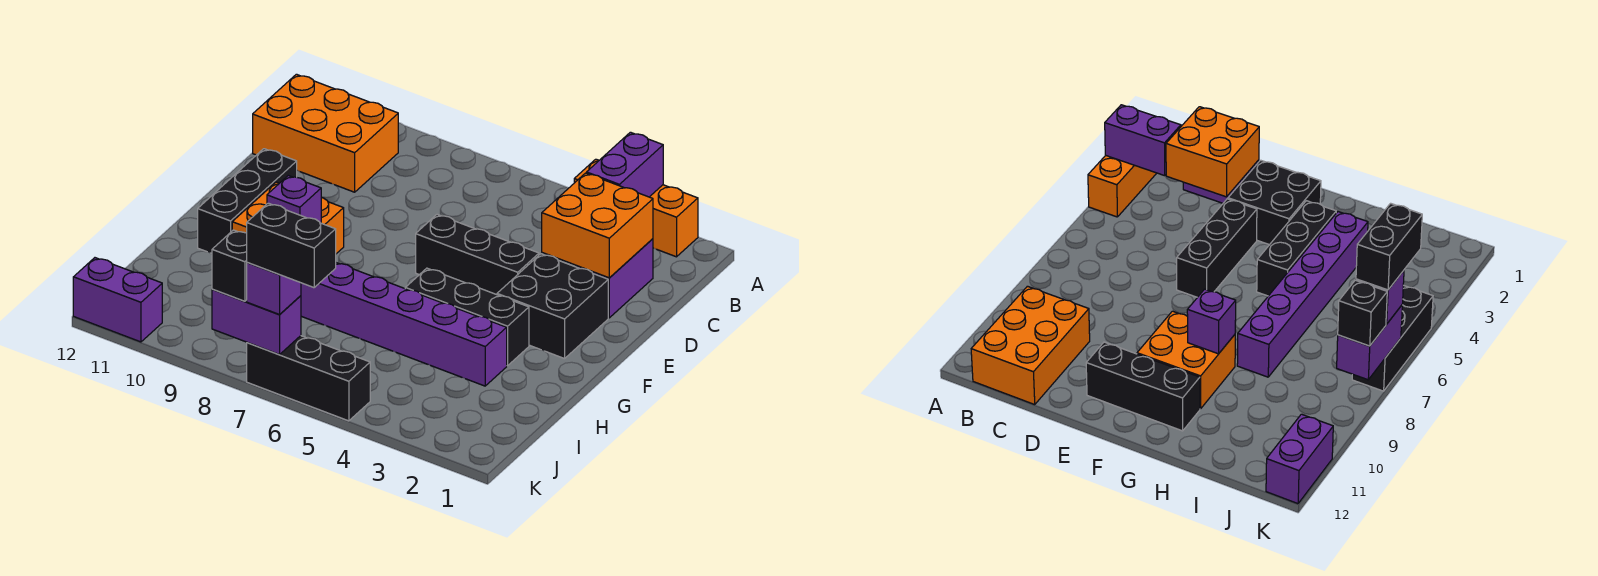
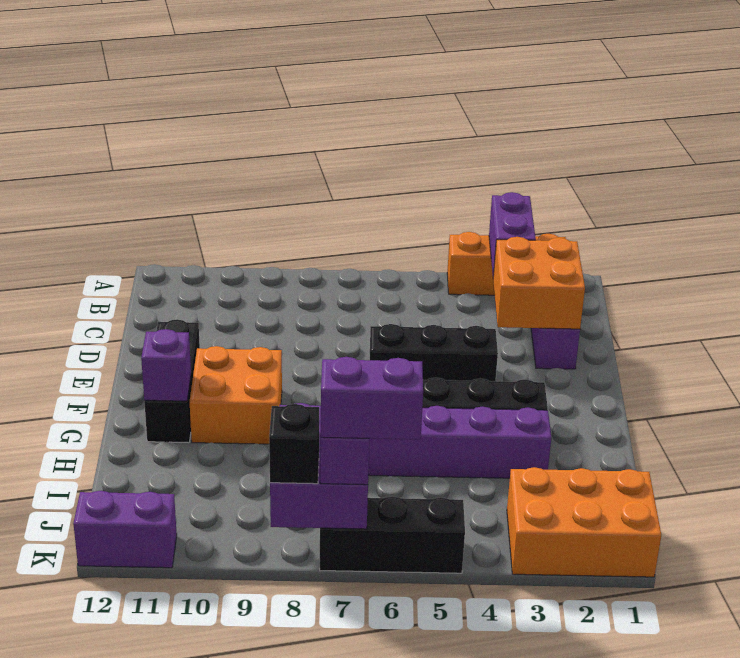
orange brick B10:C12 level 1 -> orange brick J1:K3 level 1
black brick E2:F3 level 1 -> none
purple brick G9 level 2 -> purple brick G11 level 2
black brick K6:K7 level 4 -> purple brick K6:K7 level 4

